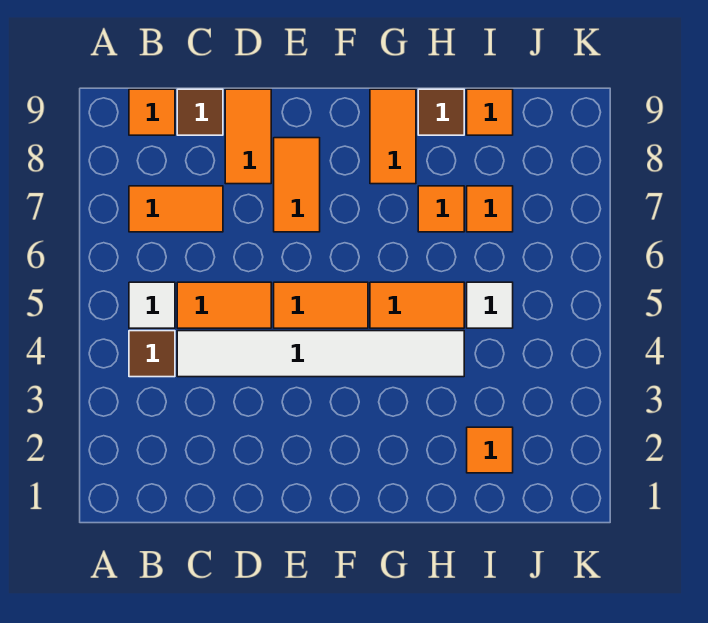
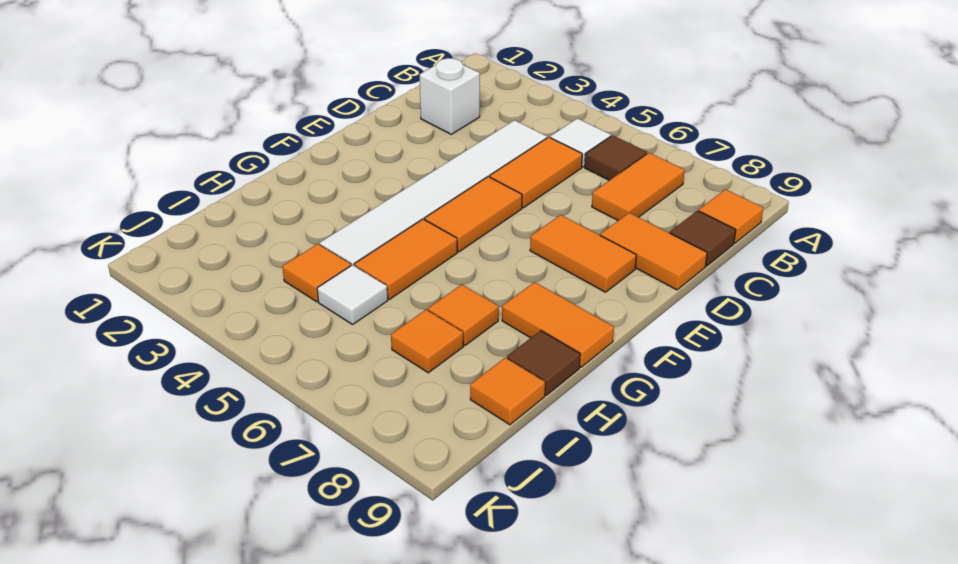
brown tile B4 level 1 -> brown tile B6 level 1
none -> white brick C2 level 1
orange tile I2 level 1 -> orange tile I4 level 1

